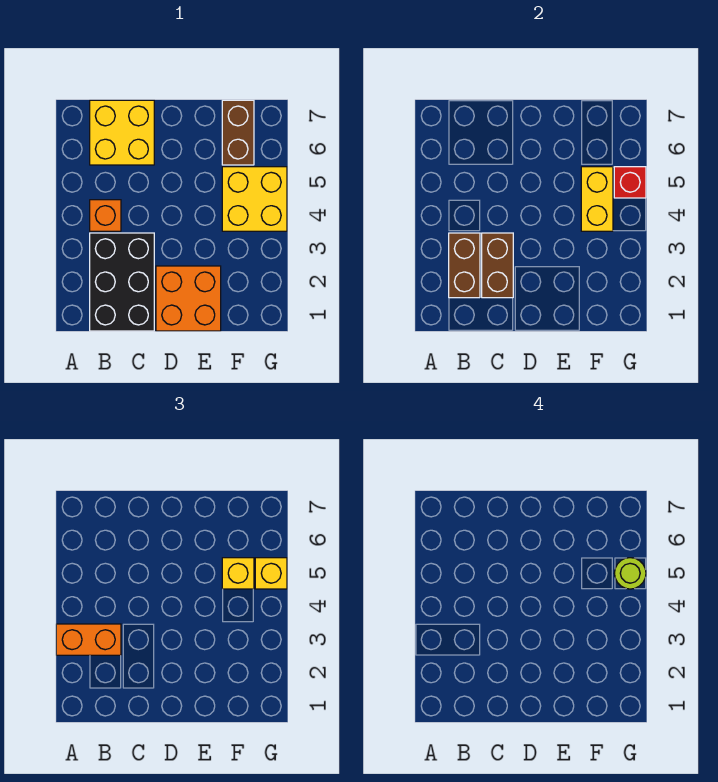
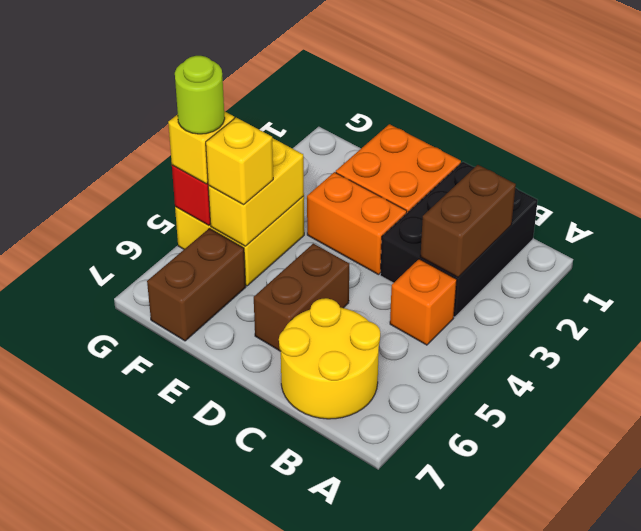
orange brick A3:B3 level 3 -> orange brick D3:E3 level 1
yellow brick B6:C7 level 1 -> yellow round brick B6:C7 level 1
brown brick C2:C3 level 2 -> brown brick D5:D6 level 1

